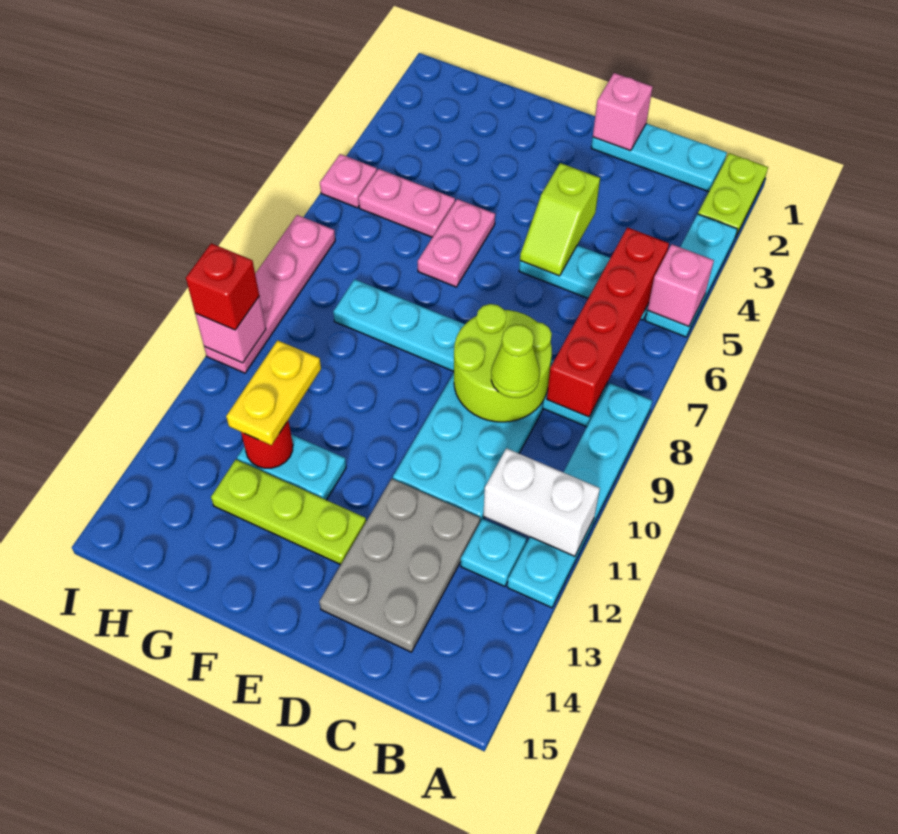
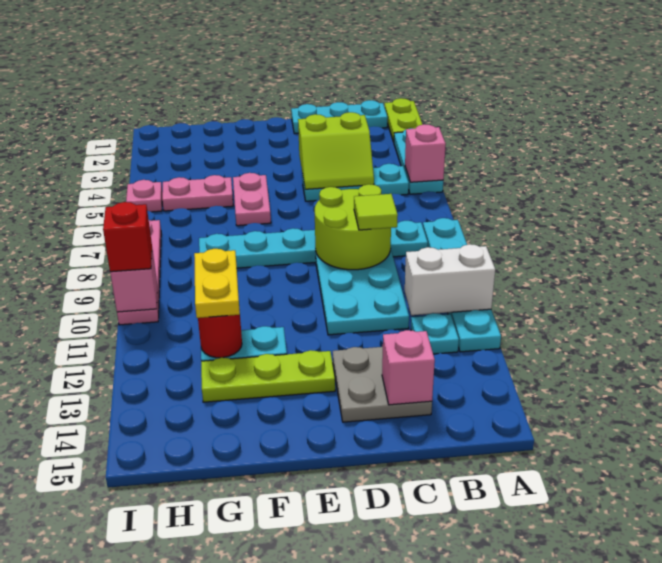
red brick B5:B8 level 2 -> none
lime cone C9 level 3 -> lime tile C9 level 3
grey plate C12:D14 level 1 -> grey plate C13:D14 level 1
pink brick D1 level 2 -> pink brick C14 level 2
lime slope D4:D5 level 2 top 4 -> lime slope C4:D5 level 2 top 4

